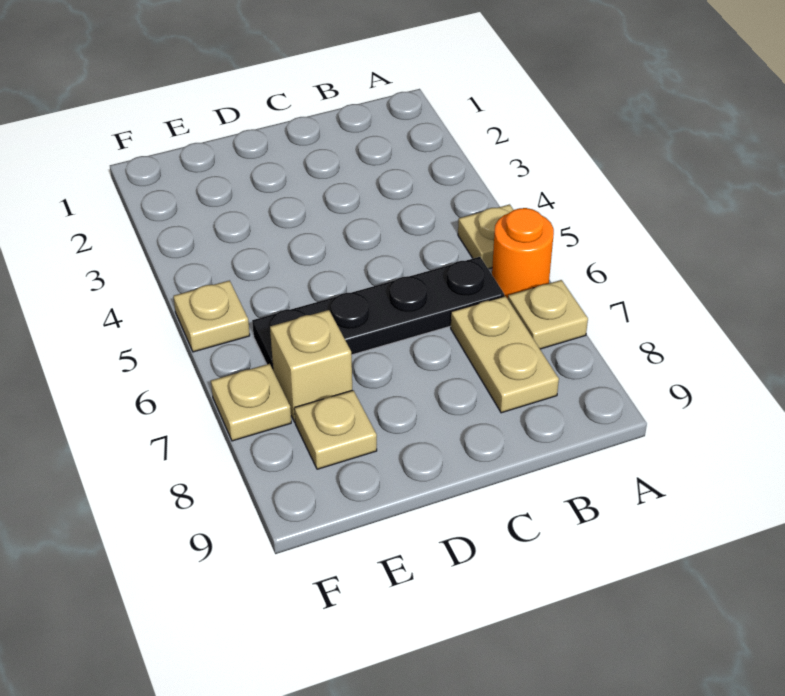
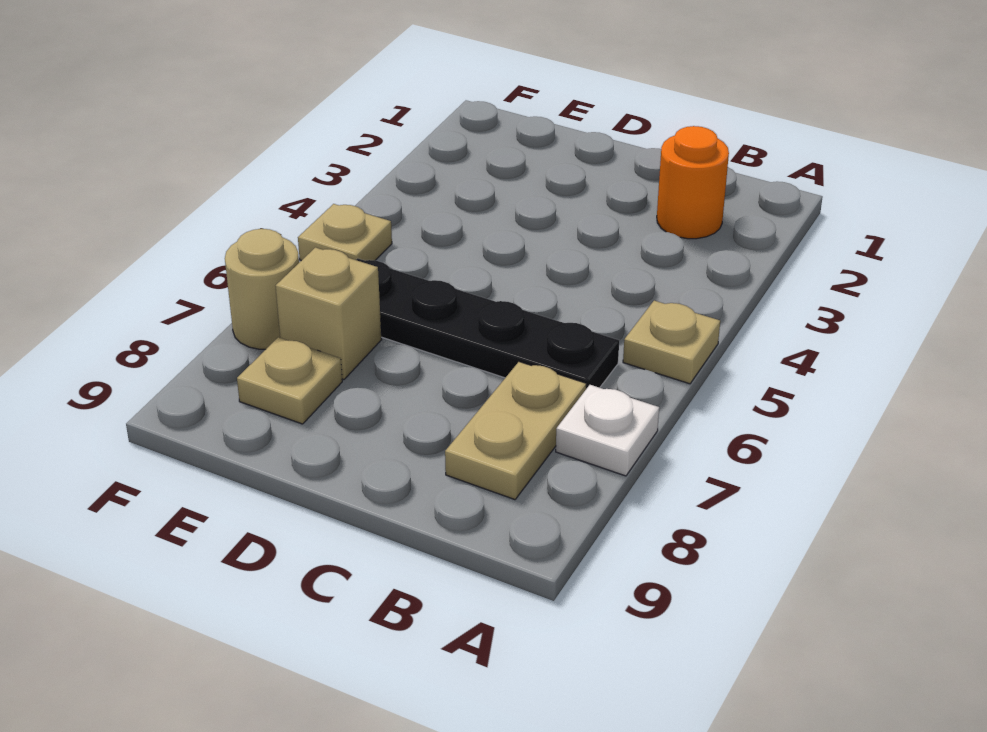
orange round brick A6 level 1 -> orange round brick B2 level 1
tan plate A7 level 1 -> white plate A7 level 1
tan plate F7 level 1 -> tan round brick F7 level 1

